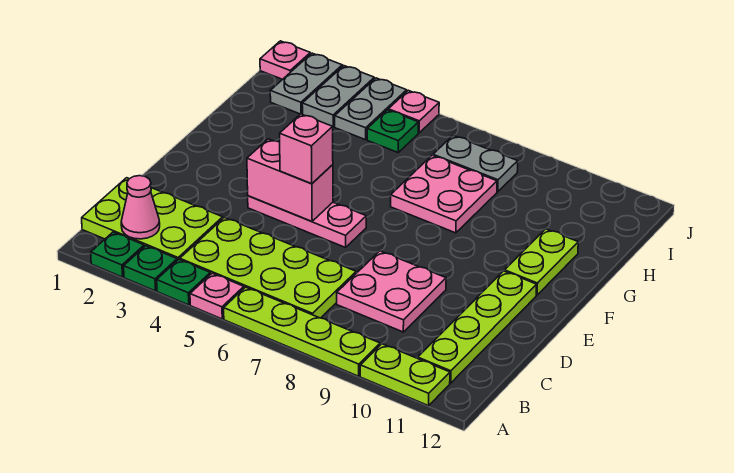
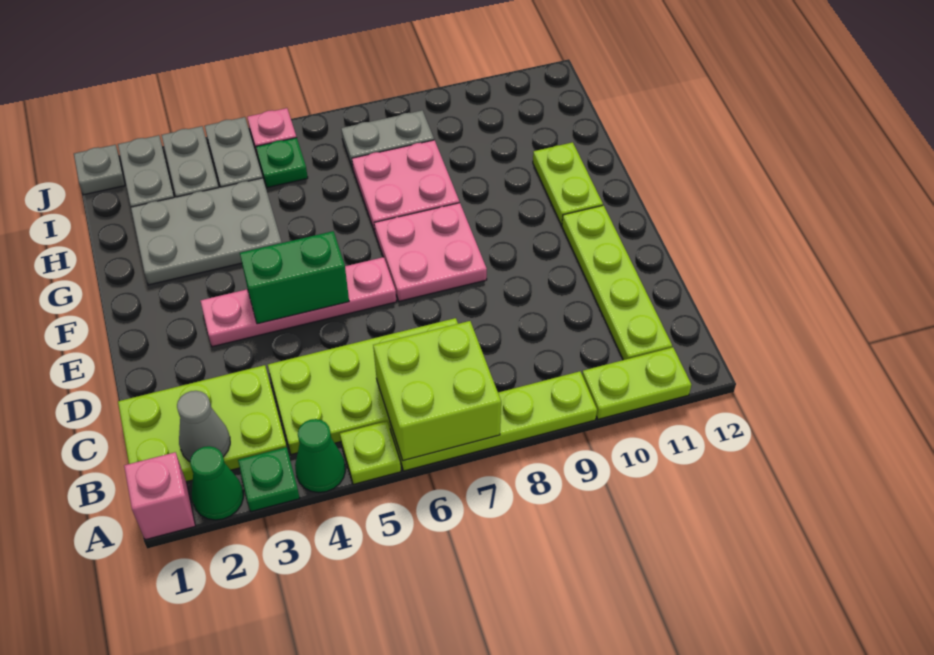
green plate A2 level 1 -> green cone A2 level 1
green plate A4 level 1 -> green cone A4 level 1
pink plate A5 level 1 -> lime plate A5 level 1
none -> lime brick A6:B7 level 2
pink cone B2 level 2 -> grey cone B2 level 2
pink plate C8:D9 level 1 -> pink plate E7:F8 level 1
pink plate E4:E6 level 1 -> pink plate E3:E6 level 1
pink brick E4:E5 level 2 -> green brick E4:E5 level 2
pink brick E5 level 3 -> pink brick A1 level 1
none -> grey plate G2:H4 level 1
pink plate J1 level 1 -> grey plate J1 level 1

